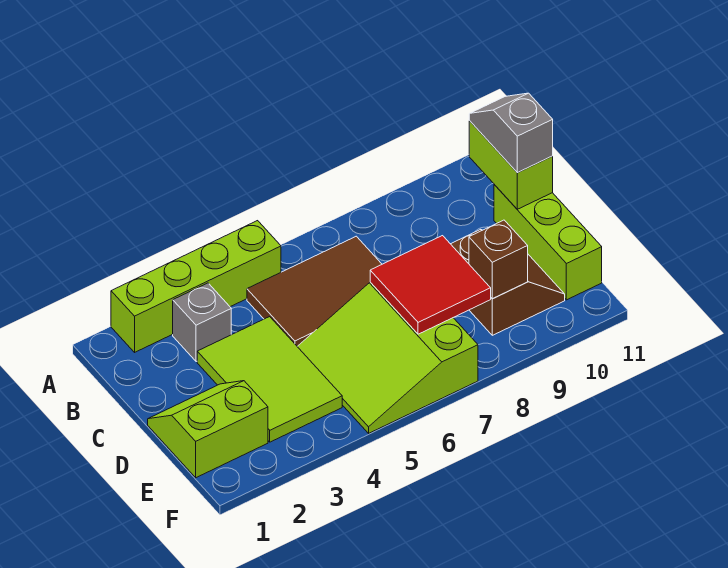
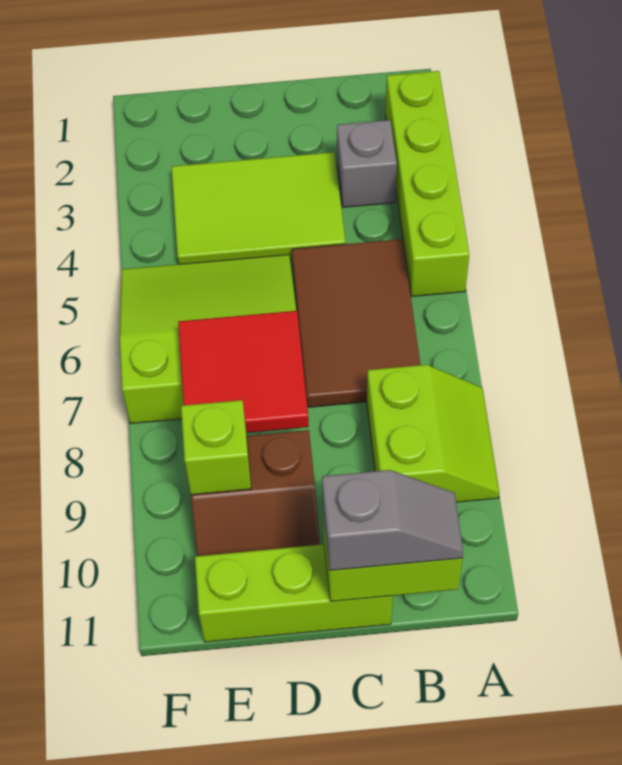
lime slope D1:E2 level 1 top E -> lime slope A8:B9 level 1 top B
brown brick E9 level 2 -> lime brick E9 level 2

